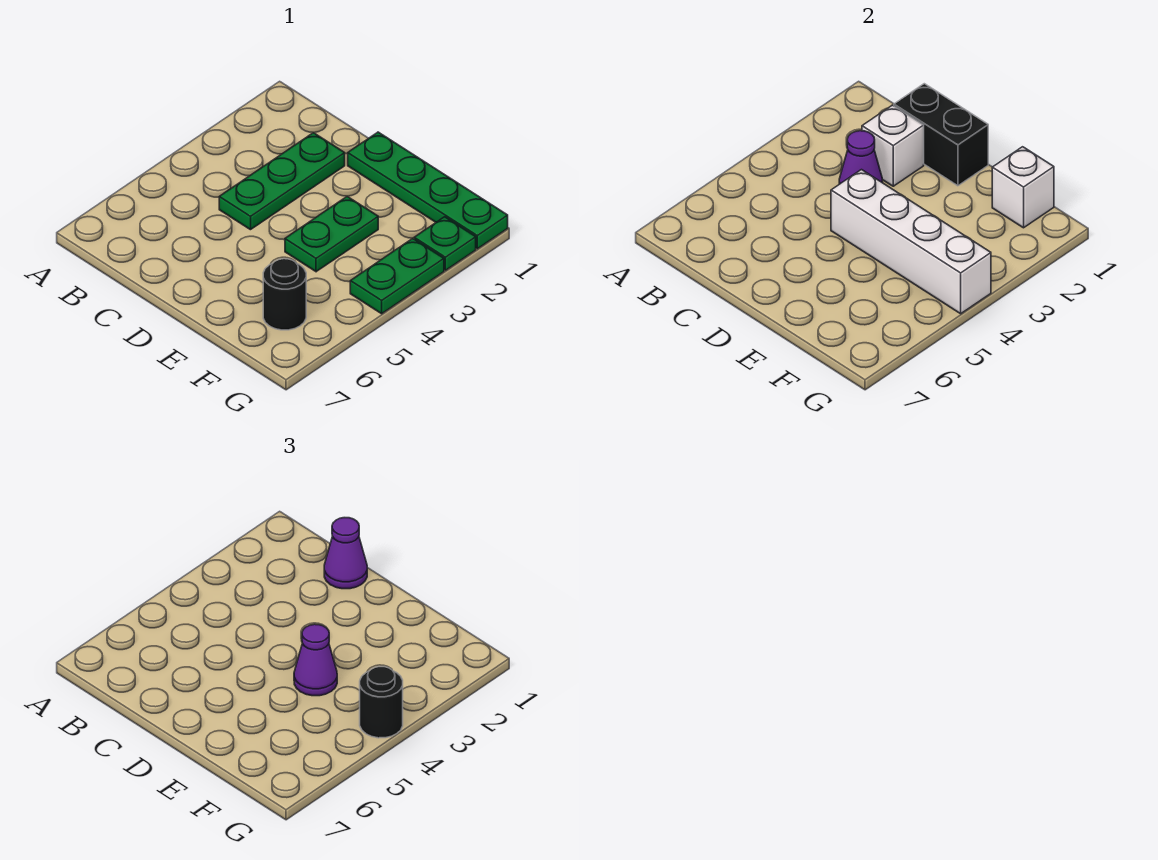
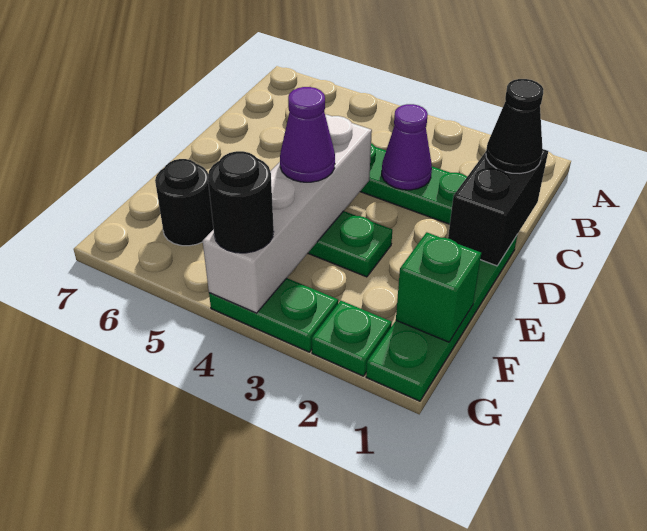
purple cone C1 level 3 -> black cone C1 level 3
white brick C2 level 2 -> none
white brick F1 level 2 -> green brick F1 level 2

